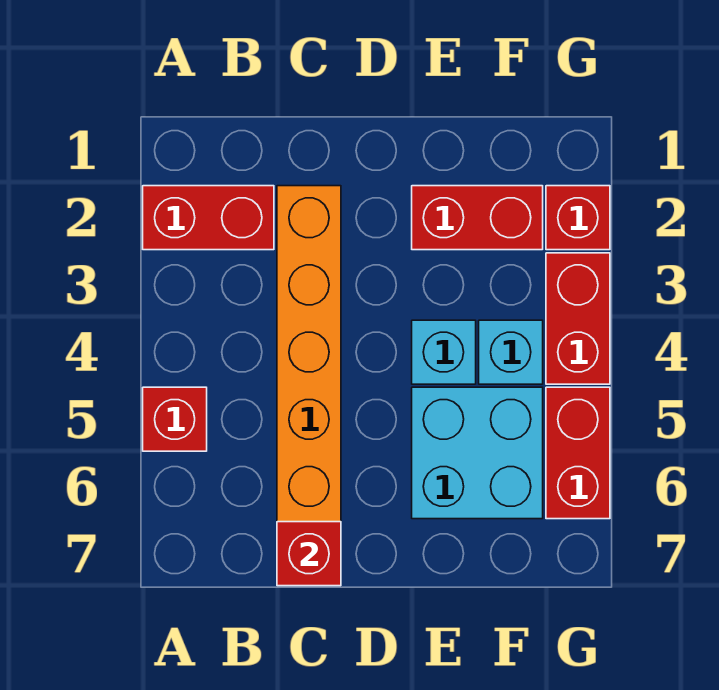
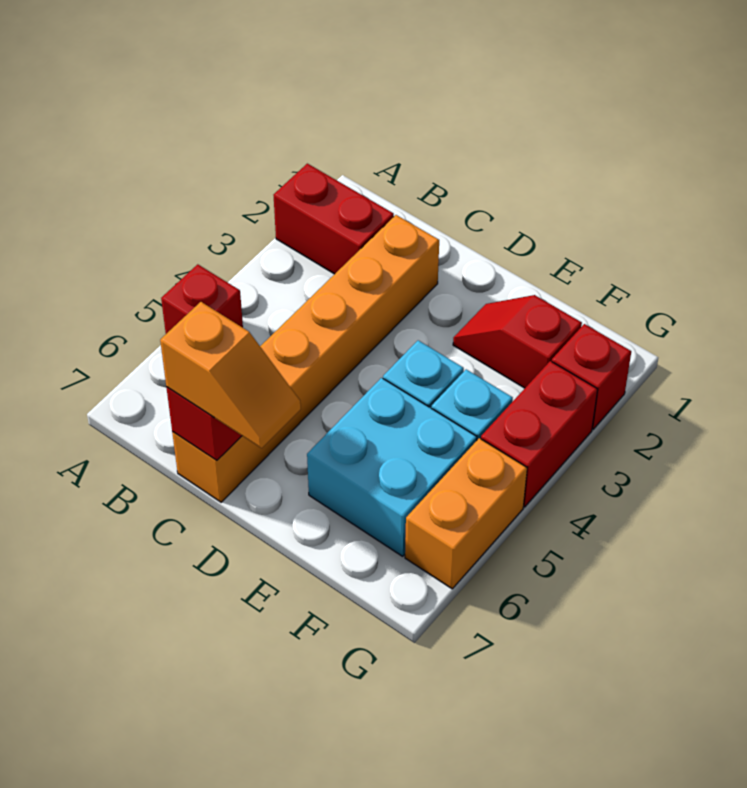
none -> orange slope C7:D7 level 3 top C
red brick E2:F2 level 1 -> red slope E2:F2 level 1 top F
red brick G5:G6 level 1 -> orange brick G5:G6 level 1

